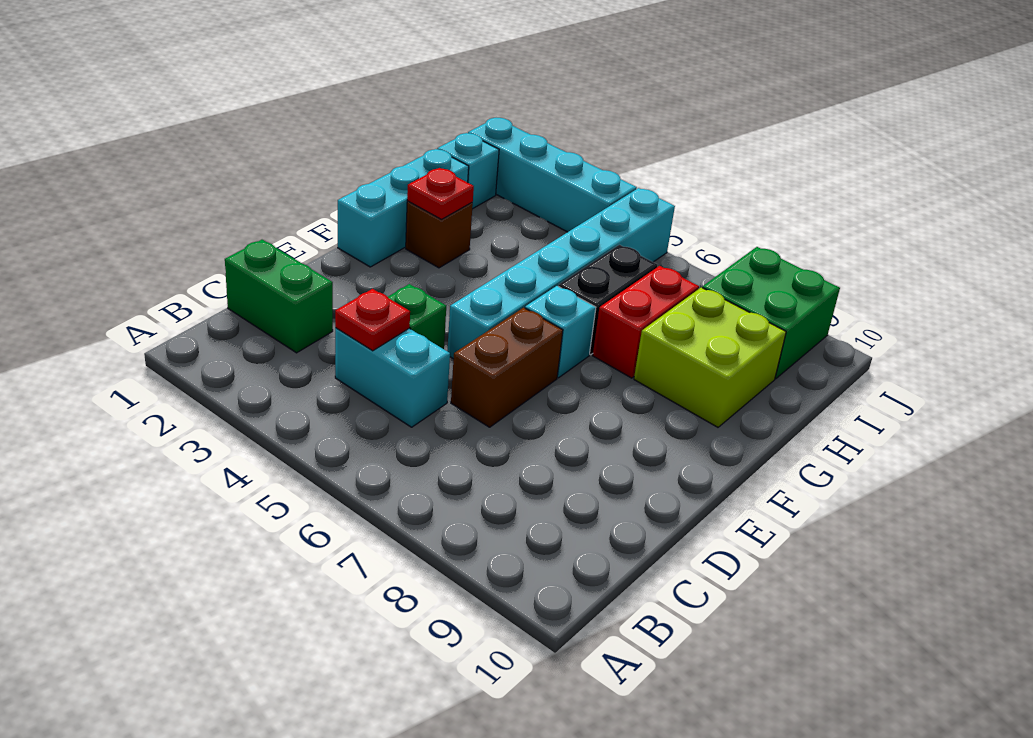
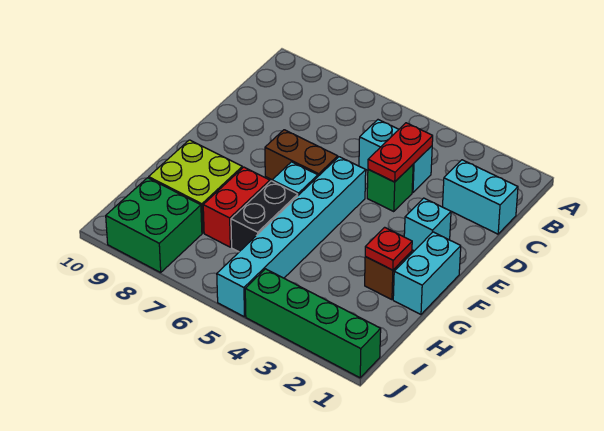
green brick C1:C2 level 1 -> cyan brick C1:C2 level 1
red plate C4 level 2 -> red plate C4:D4 level 2
brown brick D6:E6 level 1 -> brown brick E6:E7 level 1
cyan brick F1:H1 level 1 -> cyan brick F1:G1 level 1
cyan brick I1 level 1 -> cyan brick E2 level 1
cyan brick J1:J4 level 1 -> green brick J1:J4 level 1

